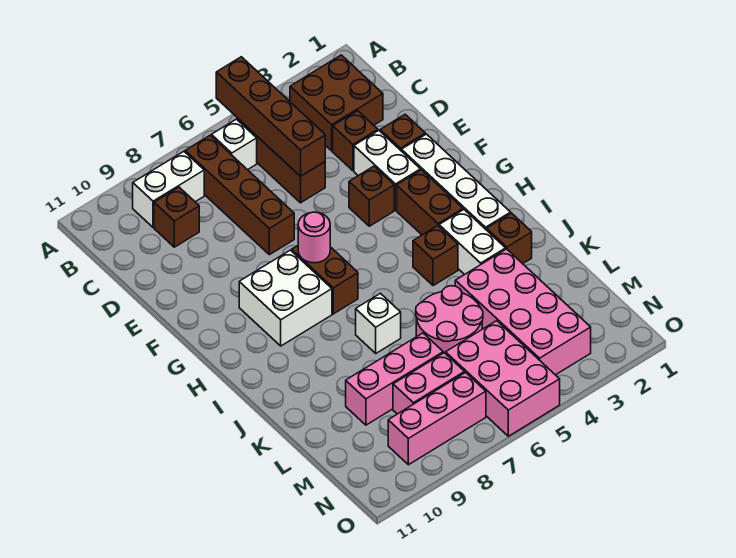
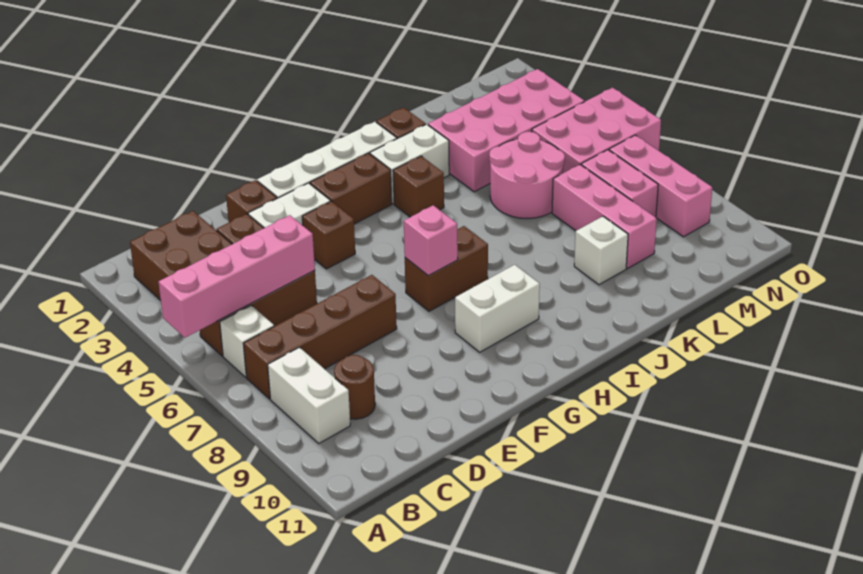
brown brick A5:D5 level 2 -> pink brick A5:D5 level 2
brown brick C9 level 1 -> brown round brick C9 level 1
pink round brick G7 level 2 -> pink brick G7 level 2
white brick G8:H9 level 1 -> white brick G9:H9 level 1
white brick J7 level 1 -> white brick K9 level 1

